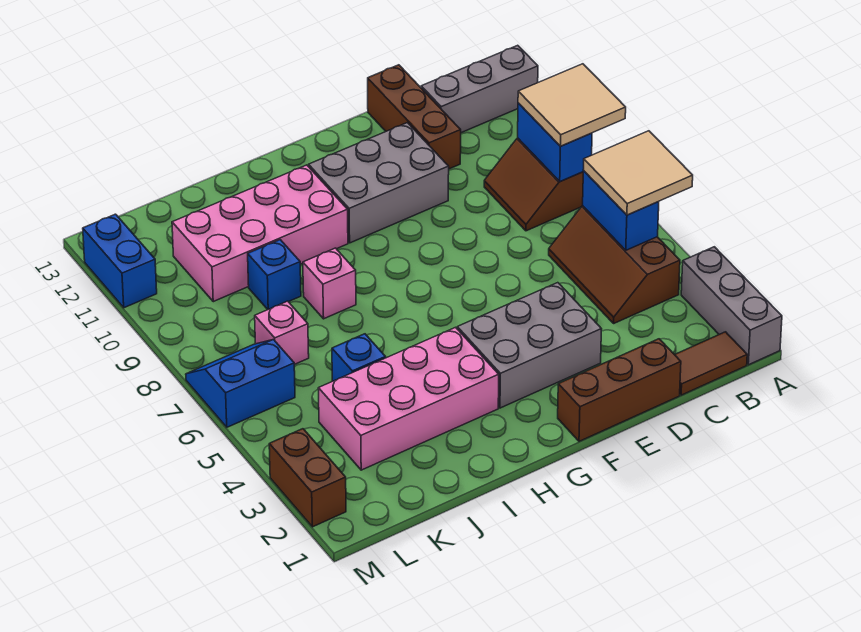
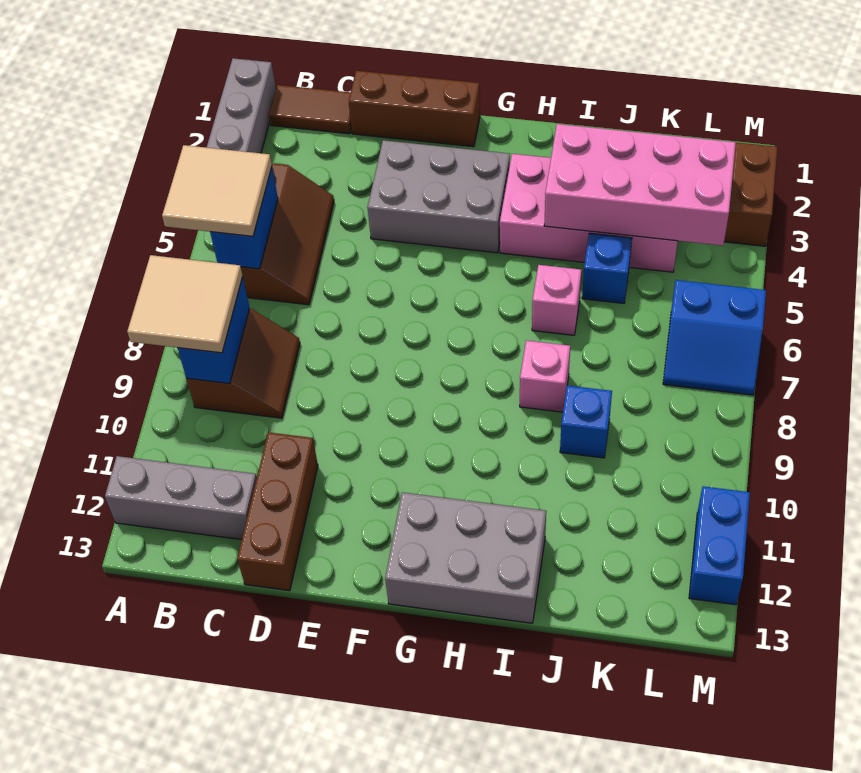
grey brick E10:G11 level 1 -> grey brick G12:I13 level 1
pink brick H10:K11 level 1 -> pink brick I3:L4 level 2
pink brick K7 level 1 -> pink brick I6 level 1

